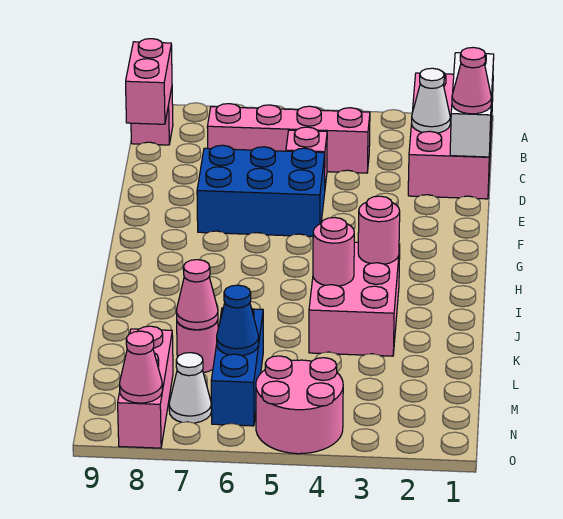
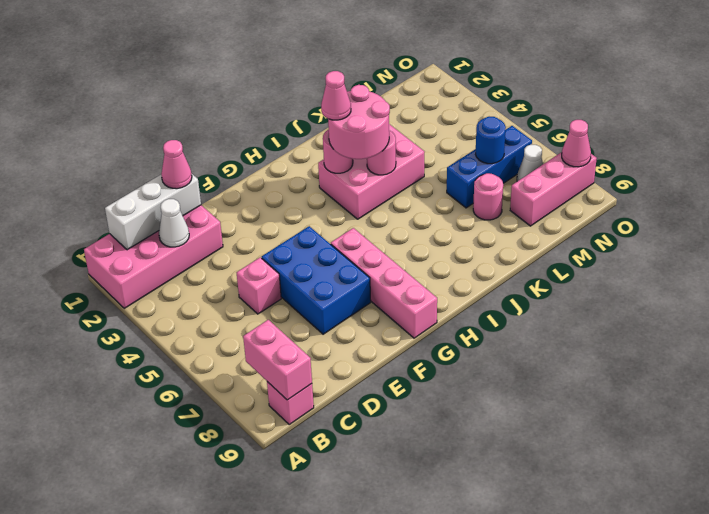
pink brick B9:C9 level 2 -> pink brick B8:B9 level 2
pink brick C4:C7 level 1 -> pink brick G6:G9 level 1
pink cone L7 level 2 -> pink cone I3 level 4
blue cone M6 level 2 -> blue round brick M6 level 2
pink round brick N4:O5 level 1 -> pink round brick I3:J4 level 3

